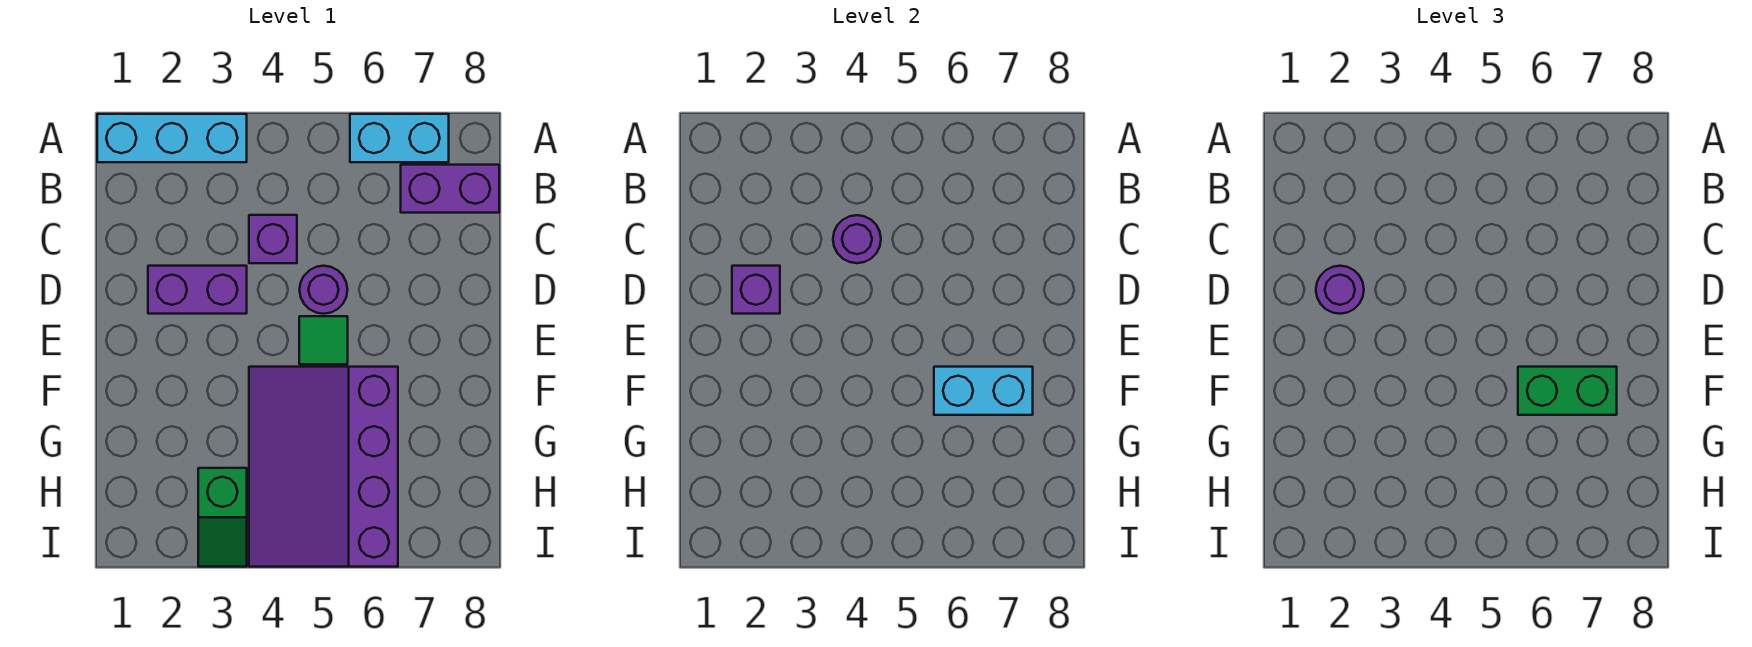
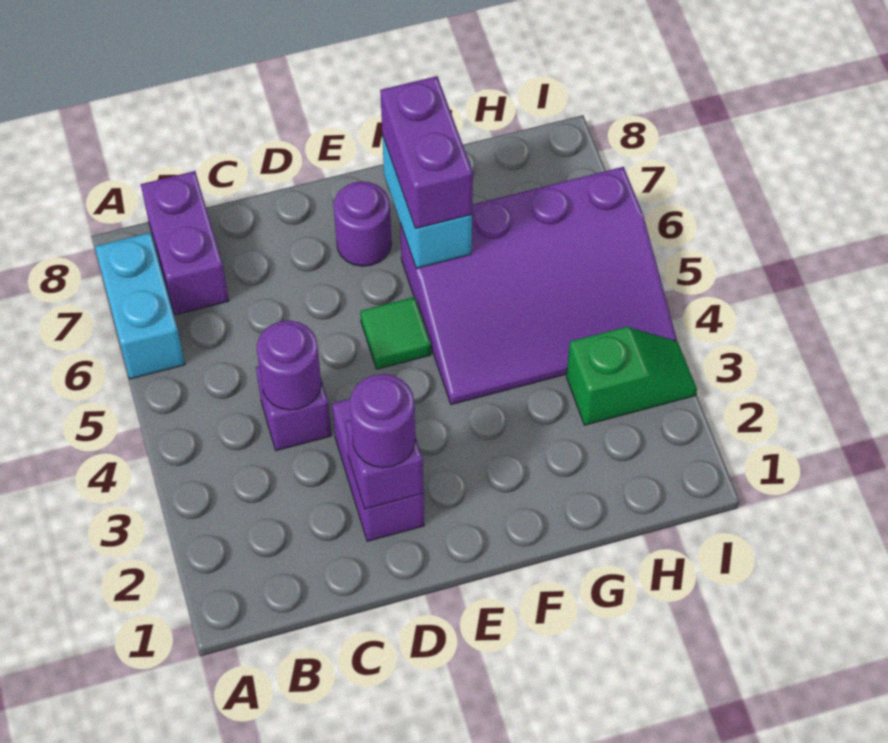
cyan brick A1:A3 level 1 -> none
purple round brick D5 level 1 -> purple round brick E7 level 1
green brick F6:F7 level 3 -> purple brick F6:F7 level 3

